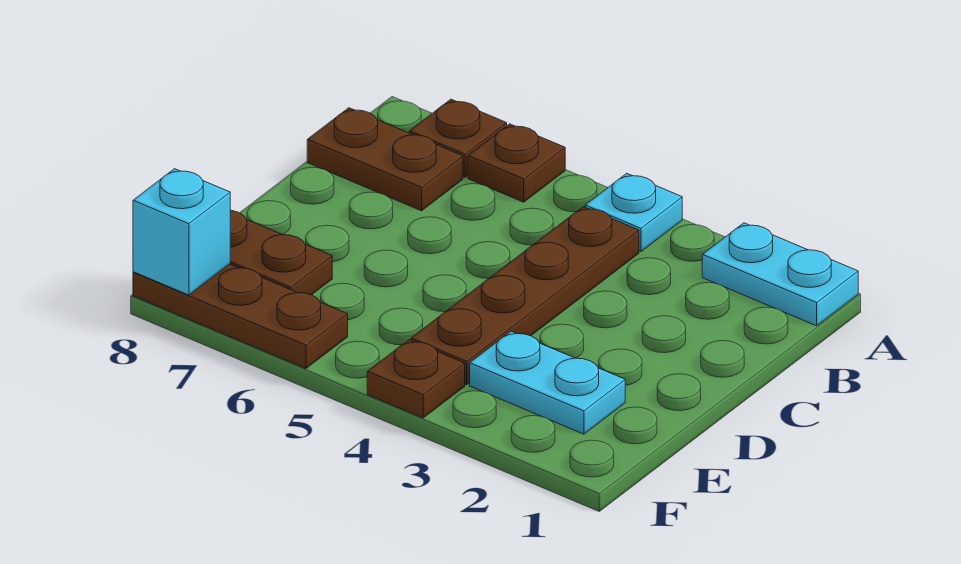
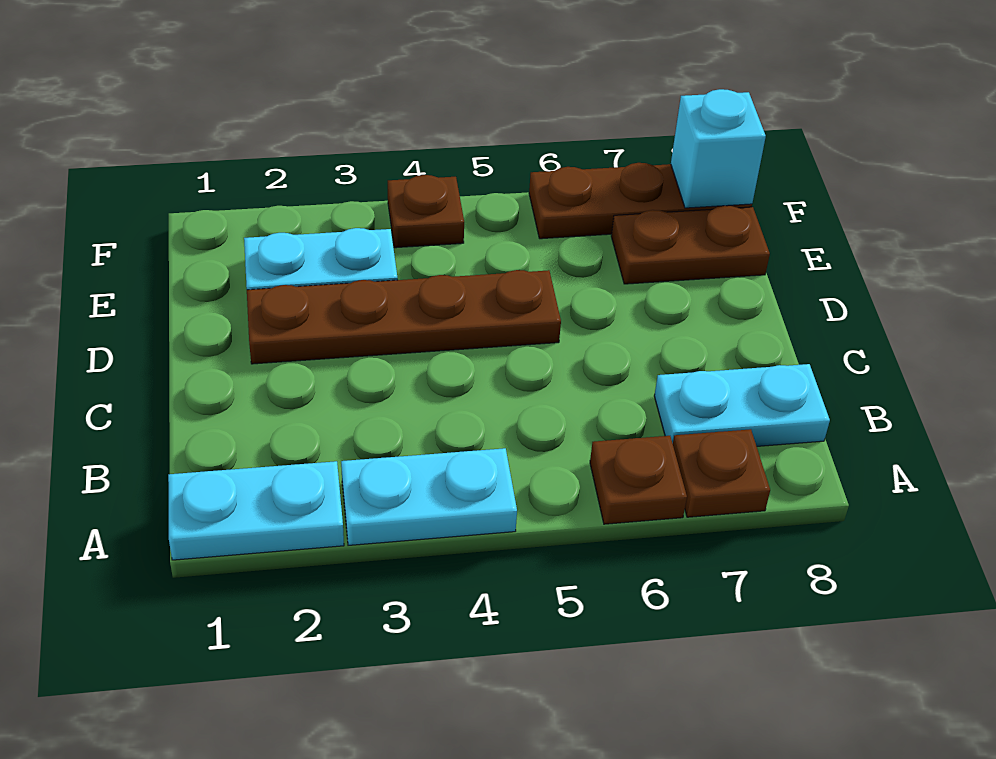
cyan plate A4 level 1 -> cyan plate A3:A4 level 1
brown plate B4:E4 level 1 -> brown plate D2:D5 level 1
brown plate B7:B8 level 1 -> cyan plate B7:B8 level 1

